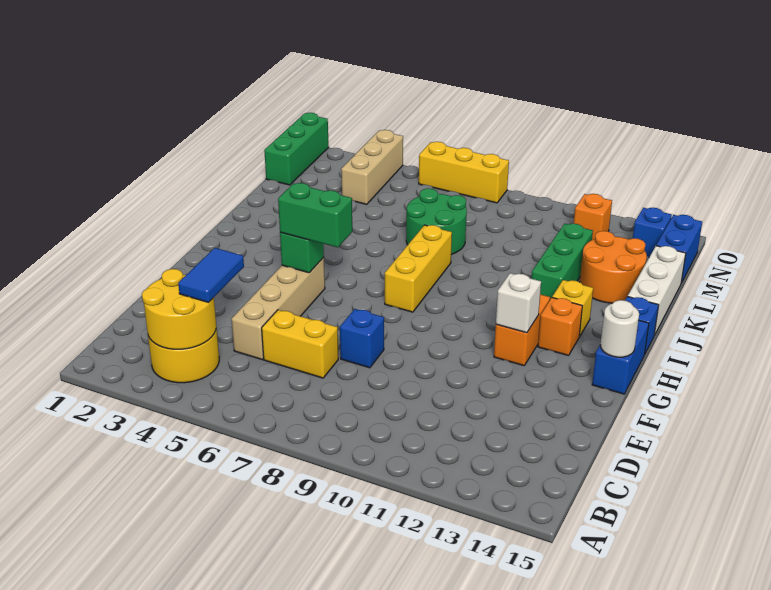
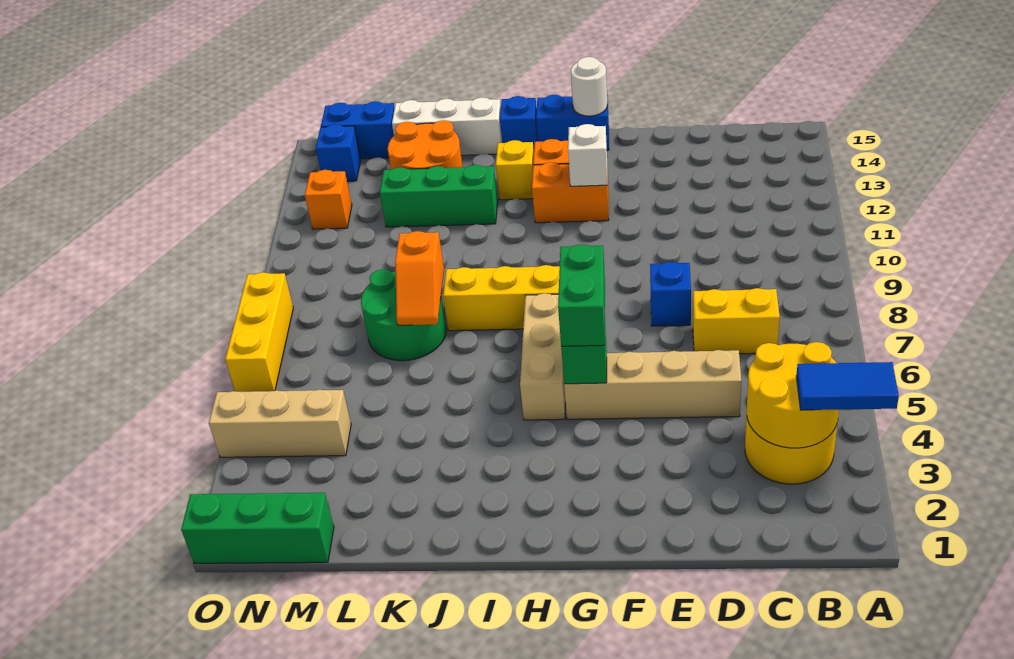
blue tile C4:D4 level 3 -> blue tile A3:B3 level 3
yellow brick D6:D7 level 1 -> yellow brick C7:D7 level 1
none -> tan brick H5:H7 level 1
none -> orange slope K7:K8 level 2 top 8

